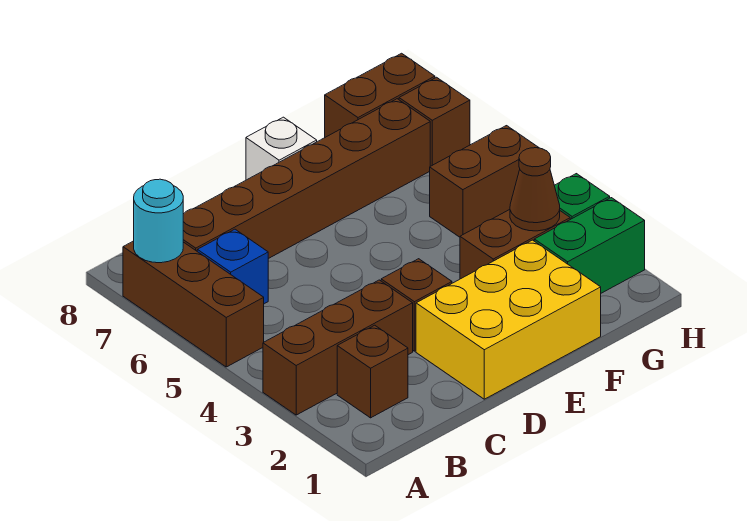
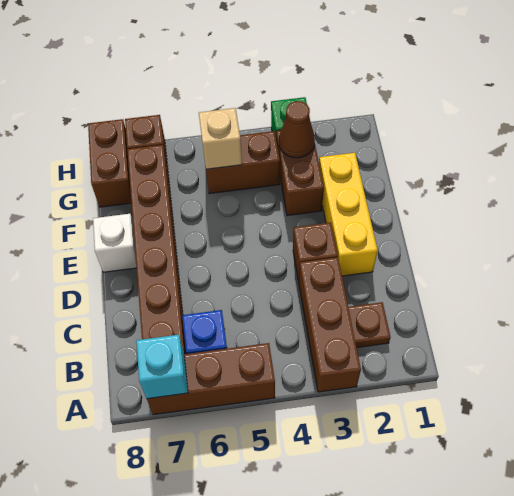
cyan round brick A7 level 2 -> cyan brick A7 level 2
brown brick B2 level 1 -> brown plate B2 level 1
yellow brick D1:F2 level 1 -> yellow brick D2:F2 level 1
green brick G2:H2 level 1 -> none
brown brick G5:H5 level 1 -> brown brick G4:G5 level 1
none -> tan brick G5 level 2

